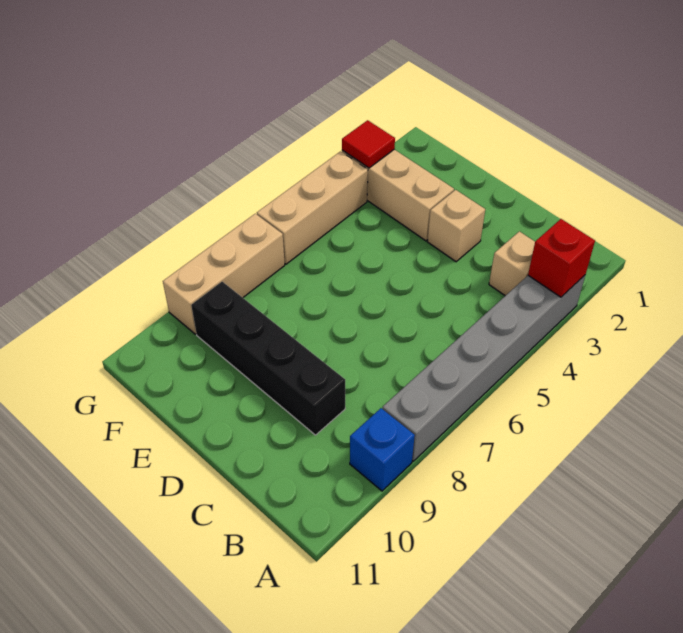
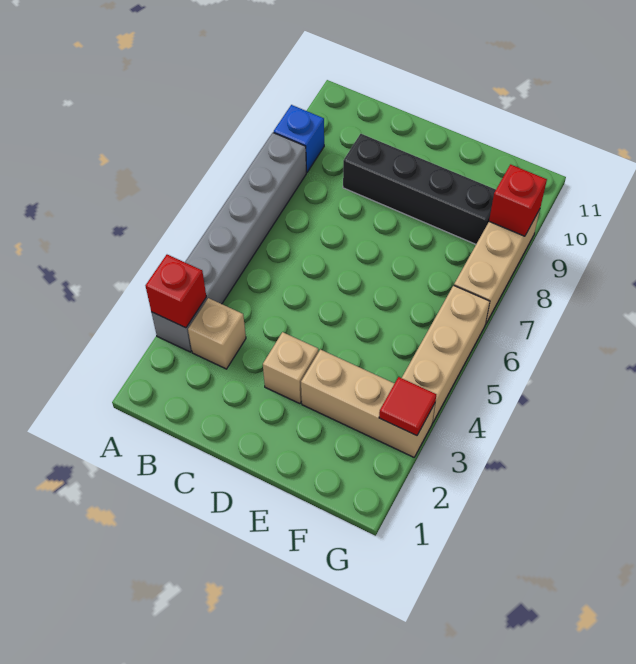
none -> red brick G9 level 2

